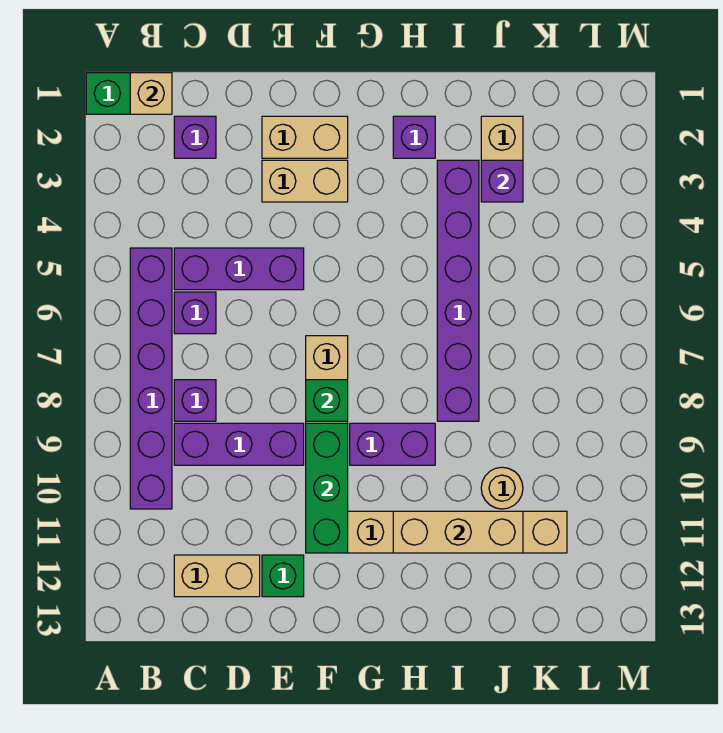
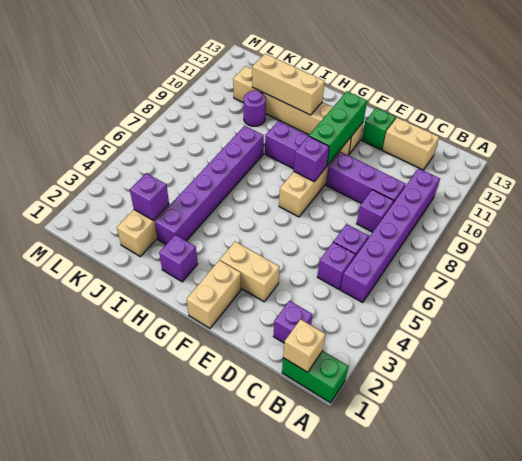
purple brick C5:E5 level 1 -> purple brick C5 level 1
tan brick E2:F2 level 1 -> tan brick F1:F2 level 1
green brick F8 level 2 -> purple brick F8 level 2
tan round brick J10 level 1 -> purple round brick J10 level 1

